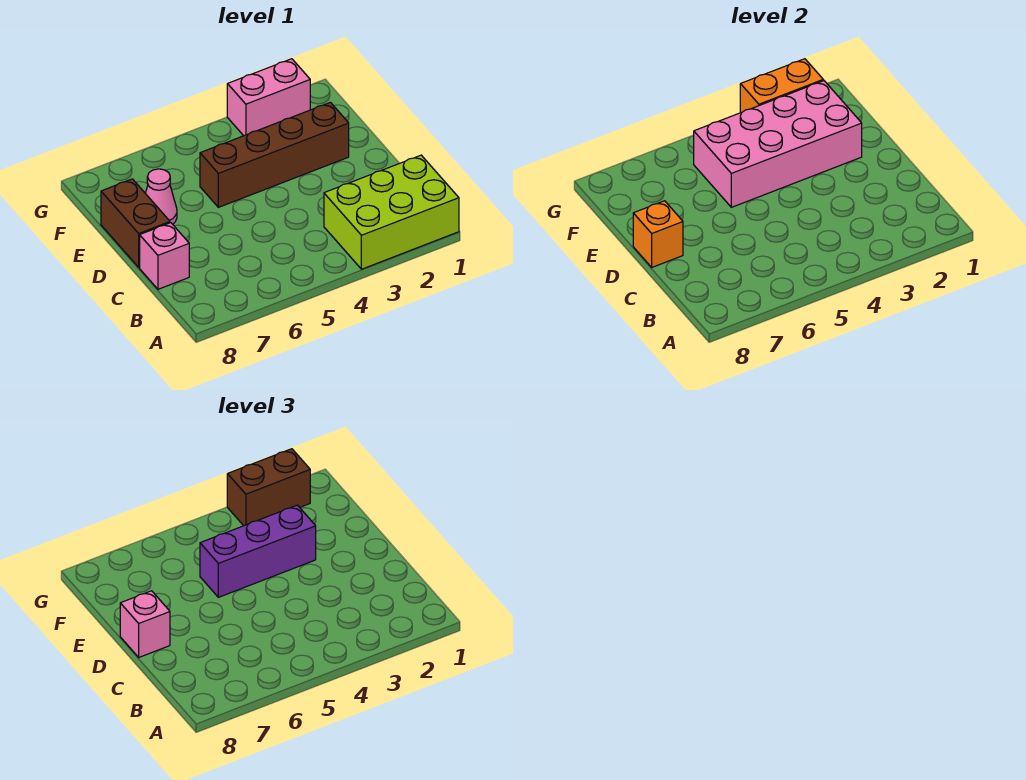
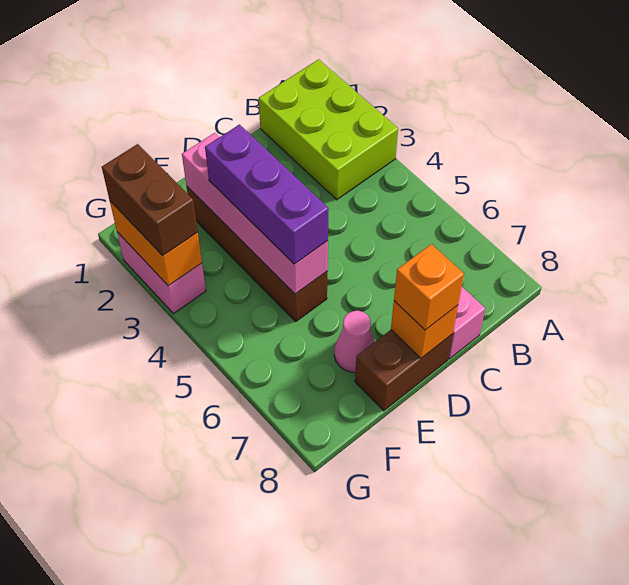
pink brick D8 level 3 -> orange brick D8 level 3
pink brick E2:F5 level 2 -> pink brick E2:E5 level 2

